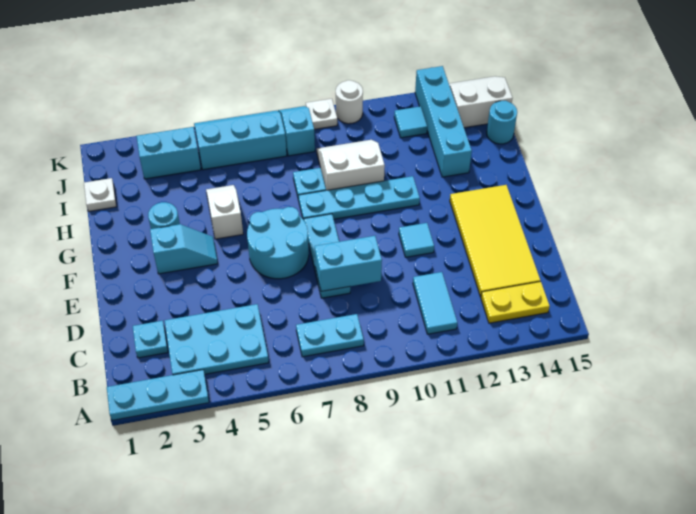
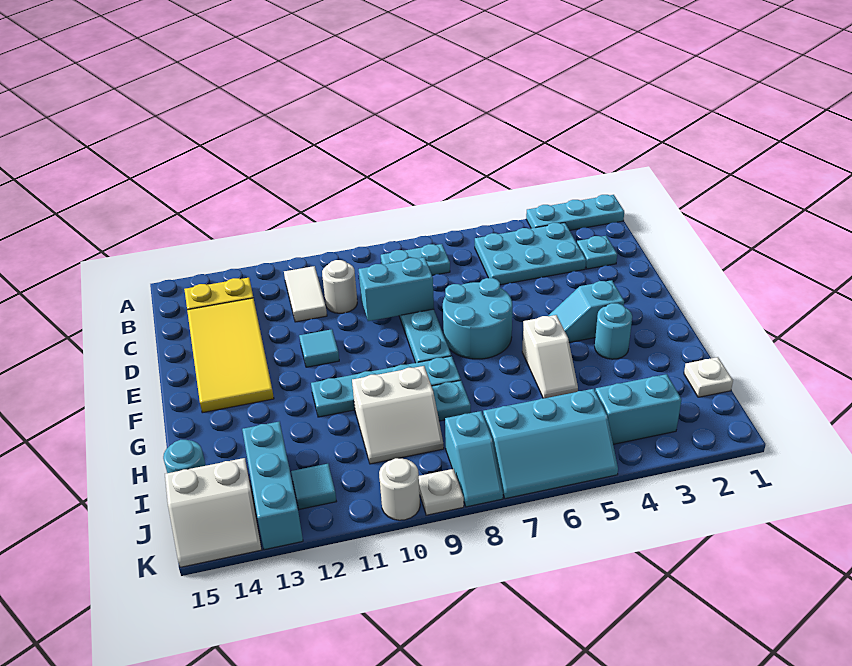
cyan tile B11:C11 level 1 -> white tile B11:C11 level 1
none -> white round brick C10 level 1
cyan brick H13:K13 level 1 -> cyan brick I13:K13 level 1

